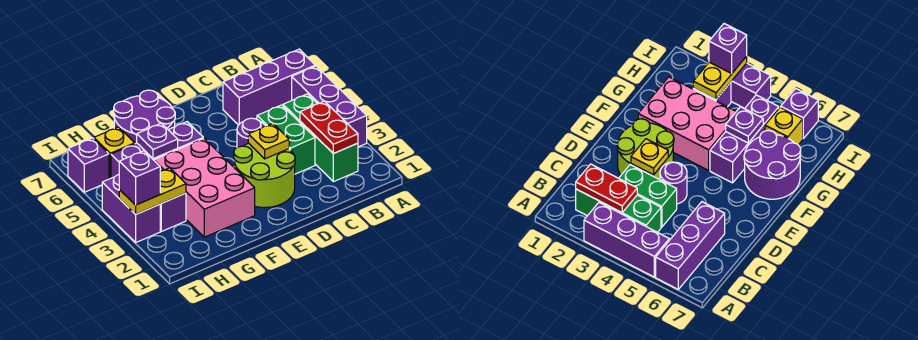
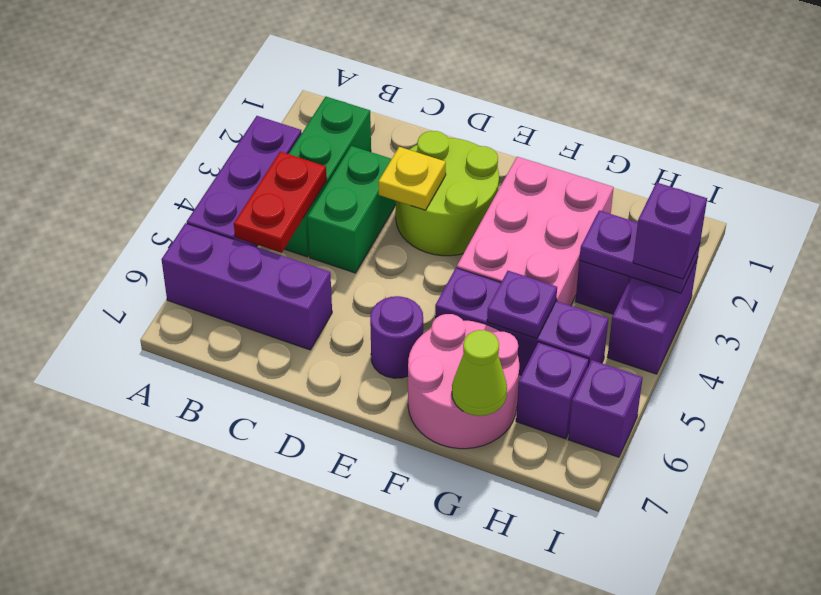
red plate B2:B3 level 2 -> red plate B4:B5 level 2
purple round brick D4 level 1 -> purple round brick E6 level 1
purple round brick F6:G7 level 1 -> pink round brick F6:G7 level 1
none -> lime cone G7 level 2
yellow plate H3:I3 level 2 -> purple plate H3:I3 level 2
yellow brick H6 level 1 -> purple brick H6 level 1

